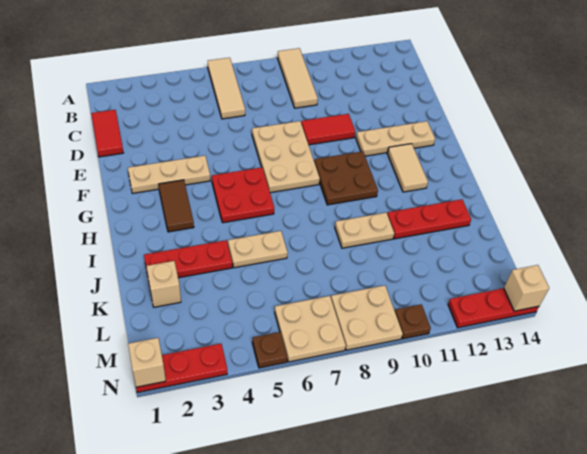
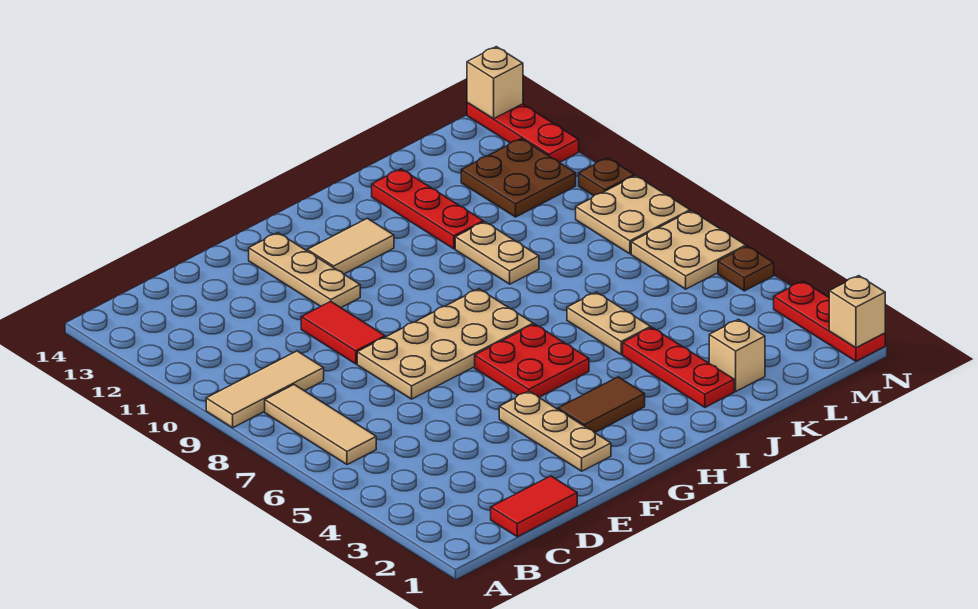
tan tile A6:C6 level 1 -> tan tile B6:B8 level 1
tan plate E7:G8 level 1 -> tan plate E7:H8 level 1
brown plate G9:H10 level 1 -> brown plate L11:M12 level 1

